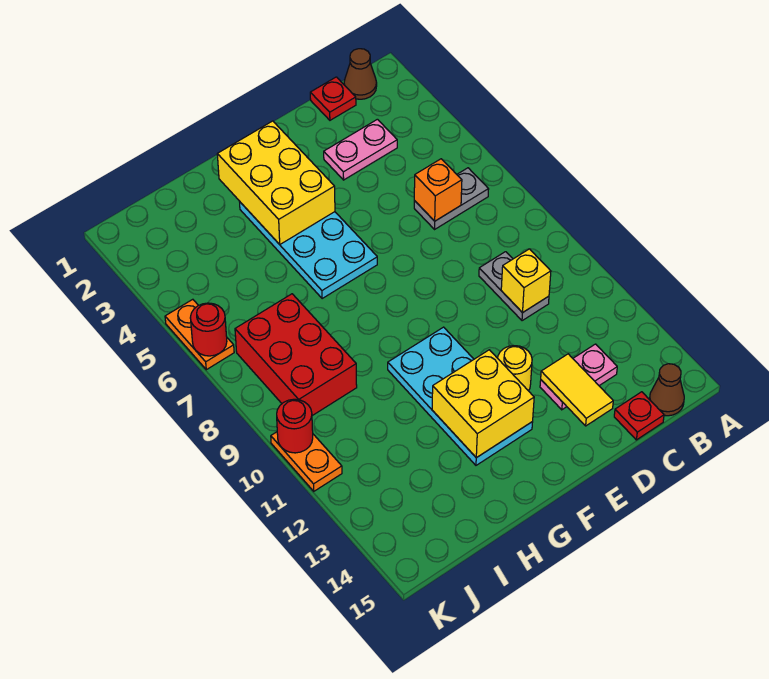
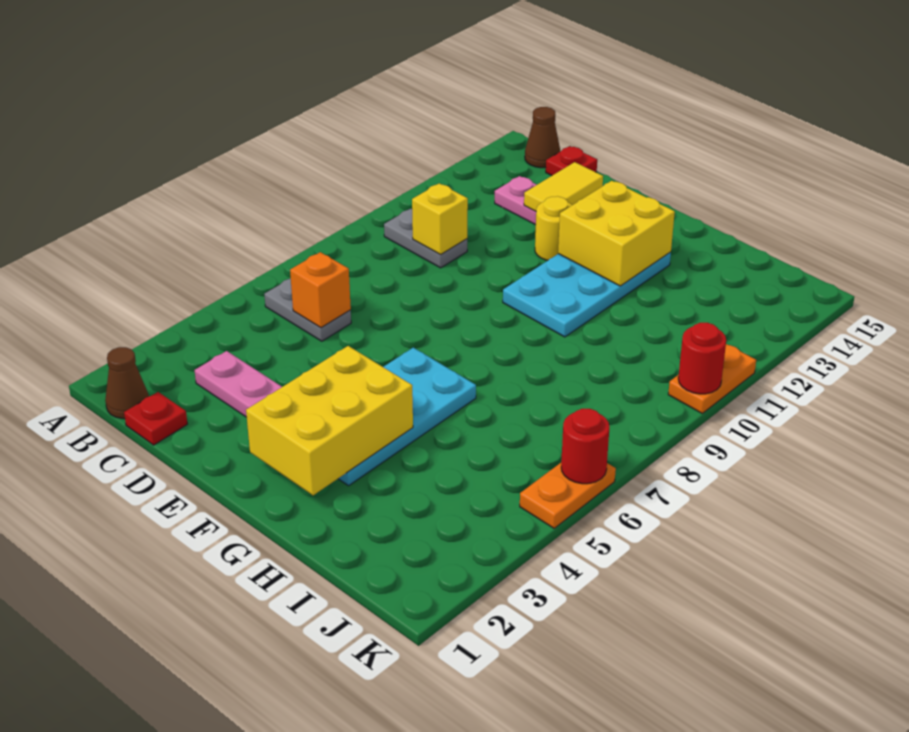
grey plate C9:C10 level 1 -> grey plate B10:C10 level 1
red brick I7:J9 level 1 -> none

